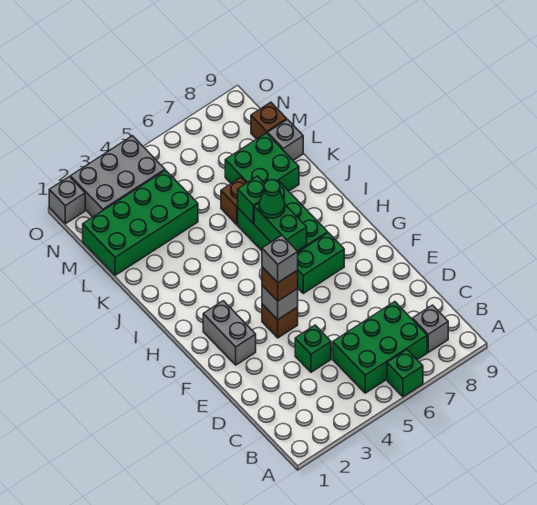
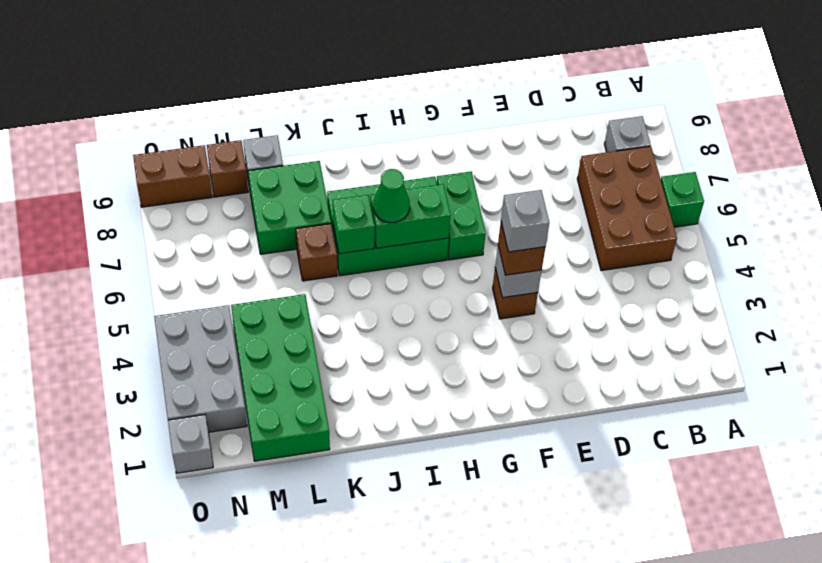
green brick B5:C7 level 1 -> brown brick B5:C7 level 1
green brick D4 level 1 -> none
grey brick F2:G2 level 1 -> none
none -> brown brick N9:O9 level 1

